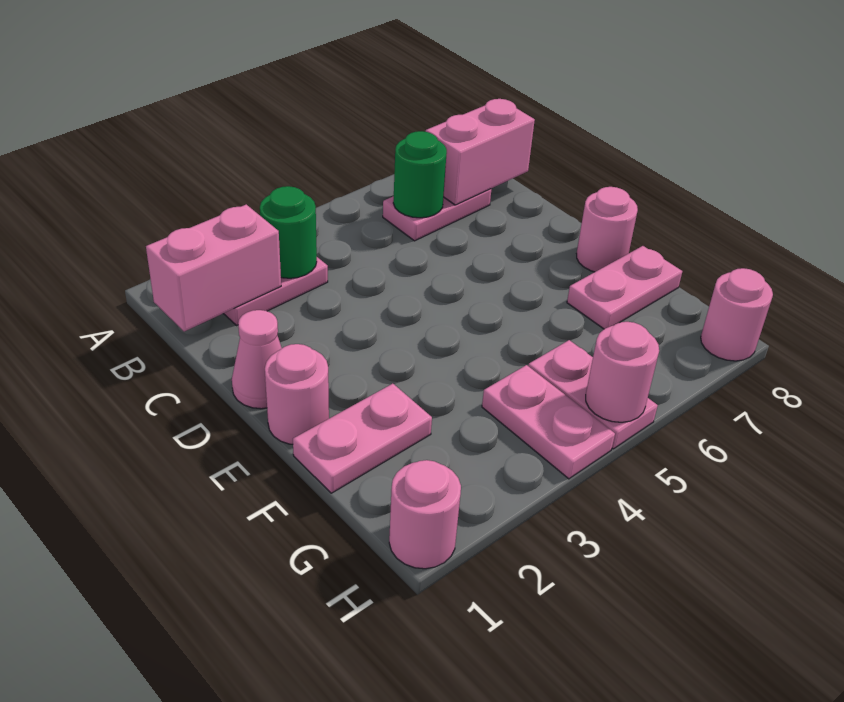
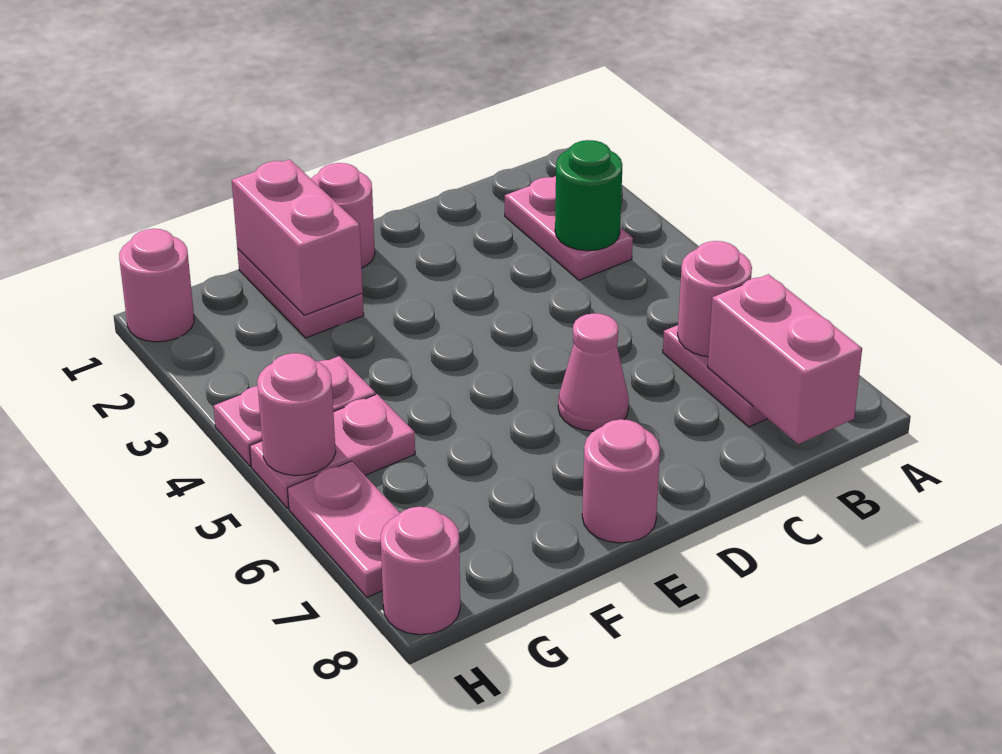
pink brick B1:B2 level 2 -> pink brick F1:F2 level 2
green round brick B6 level 2 -> pink round brick B6 level 2
pink cone D1 level 1 -> pink cone D6 level 1
pink plate F7:F8 level 1 -> pink plate H6:H7 level 1

